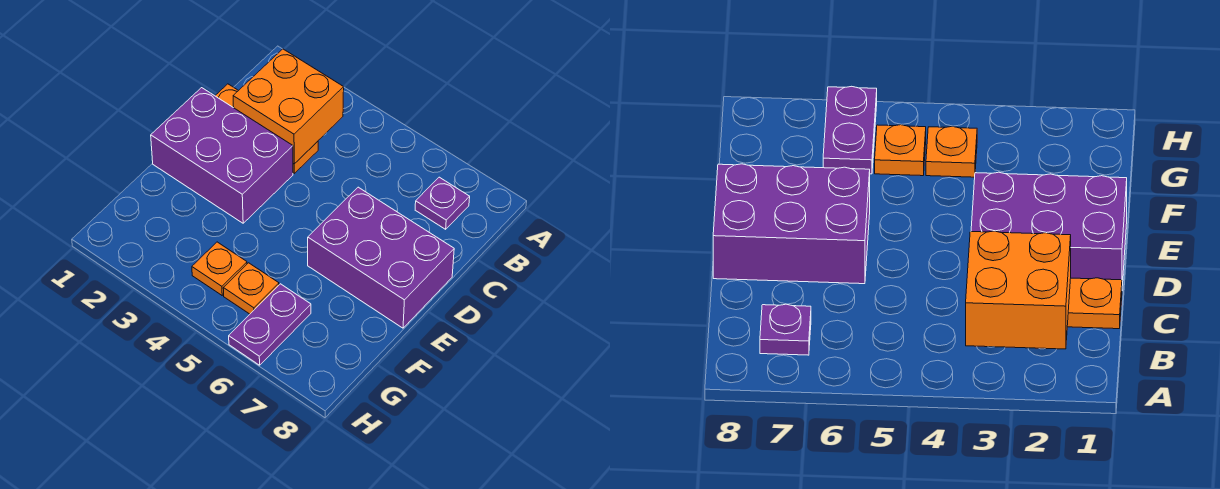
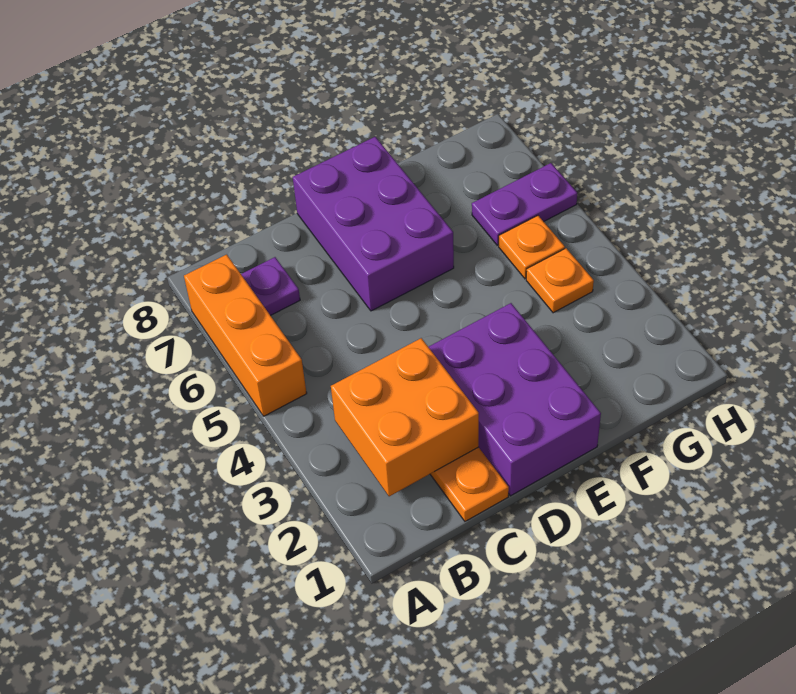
none -> orange brick A5:A7 level 1

